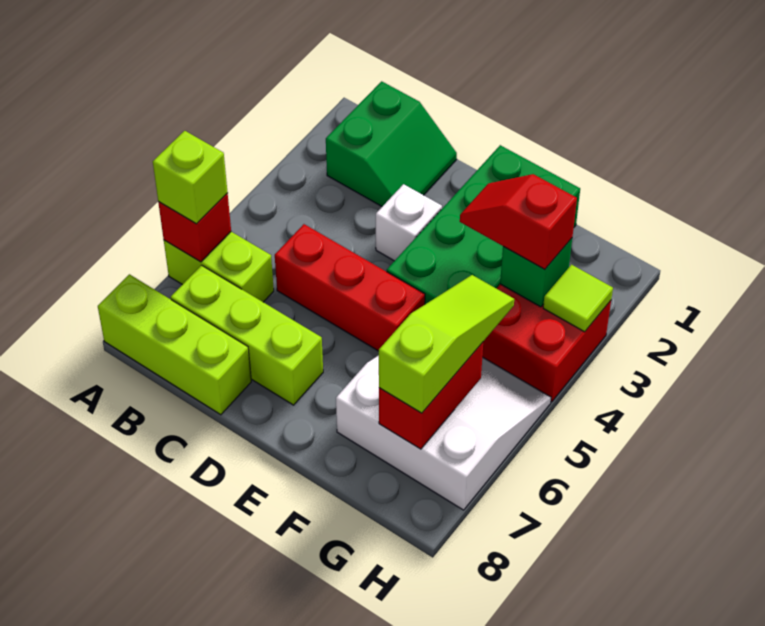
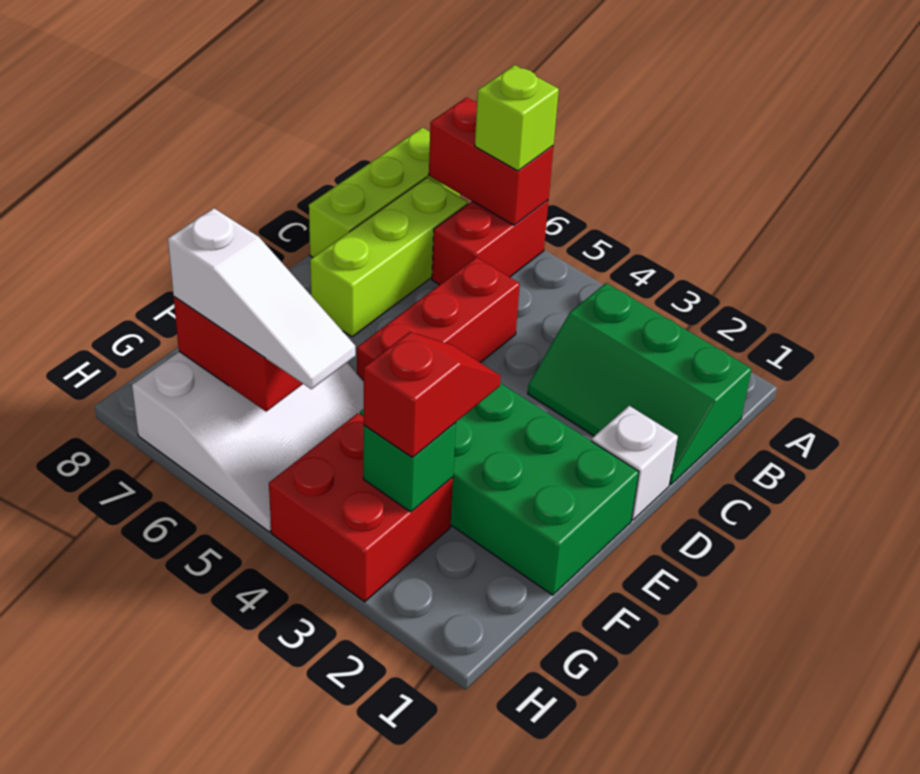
lime brick A6:B6 level 1 -> red brick A6:B6 level 1
red brick A6 level 2 -> red brick A6:A7 level 2
green slope B1:C2 level 1 top B -> green slope B1:C3 level 1 top B
white brick D3 level 1 -> white brick D1 level 1
lime slope G5:G7 level 3 top 7 -> white slope G5:G7 level 3 top 7
lime tile H3 level 2 -> none

